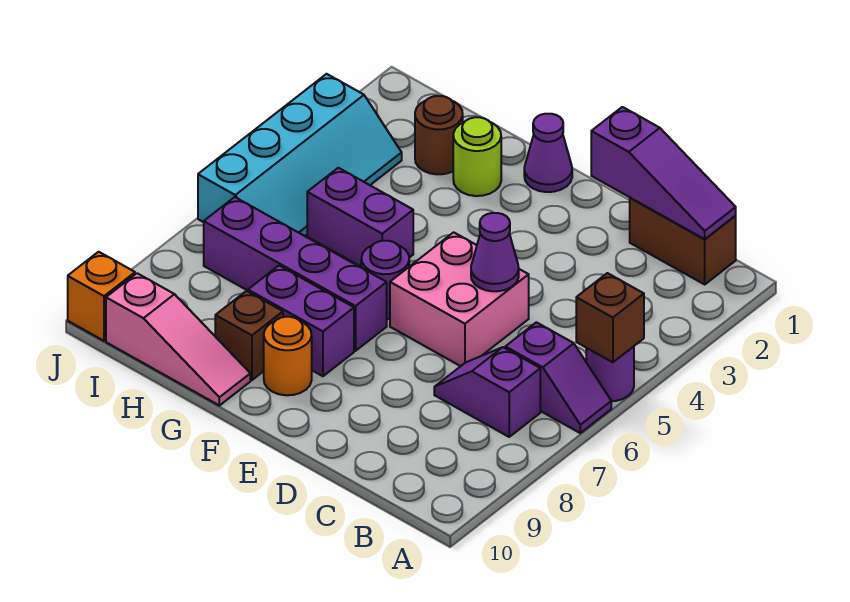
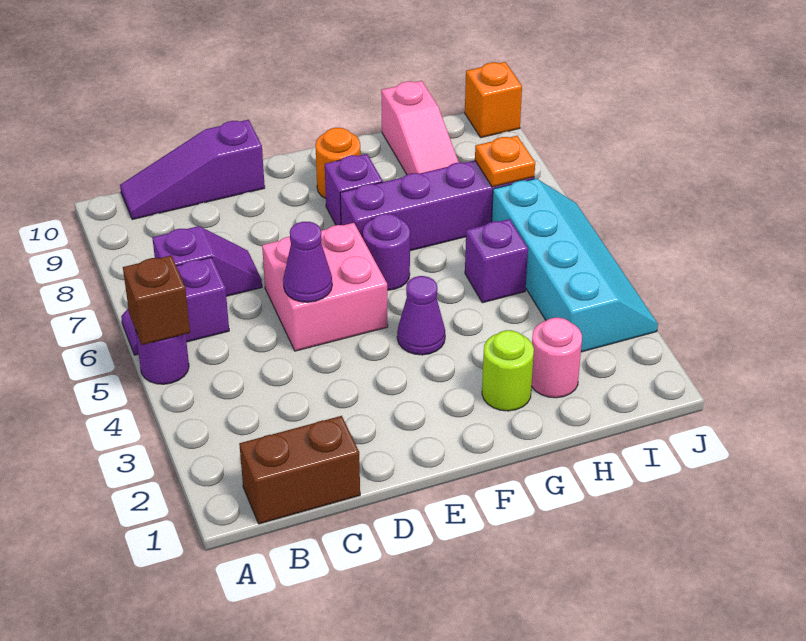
purple slope B1:D1 level 2 top D -> purple slope B10:D10 level 1 top D
purple cone F1 level 1 -> purple cone F4 level 1
purple brick F8:G8 level 1 -> purple brick F8 level 1
purple brick G5:H5 level 1 -> purple brick H5 level 1
brown brick G9 level 1 -> none
pink slope G10:I10 level 1 top I -> pink slope H8:H10 level 1 top 10
brown round brick H2 level 1 -> pink round brick H2 level 1
cyan slope I3:J6 level 1 top J -> cyan slope I3:J6 level 1 top I
none -> orange plate I7 level 2

